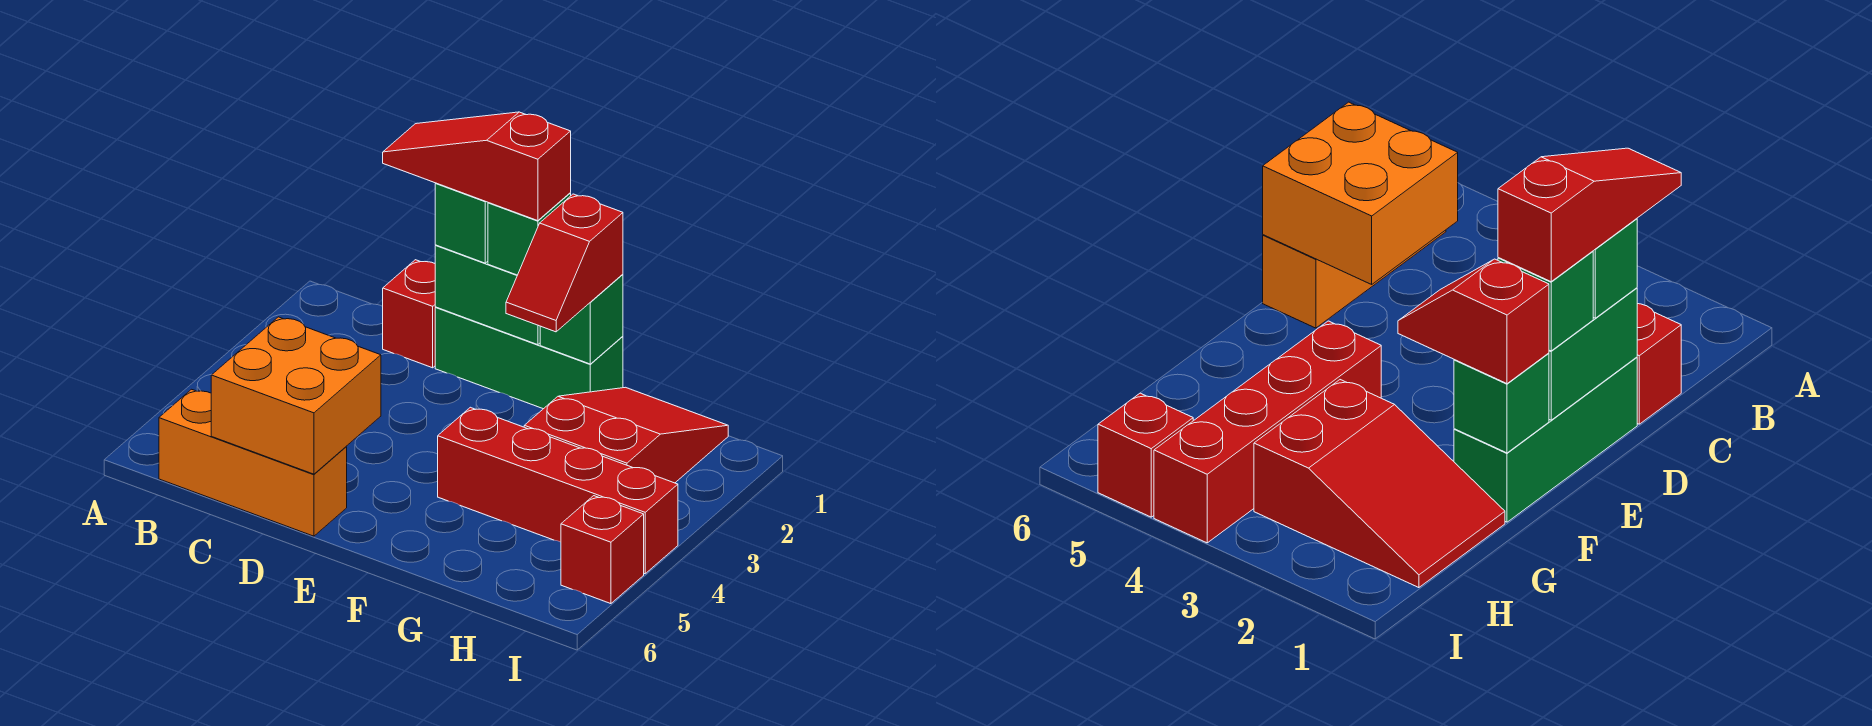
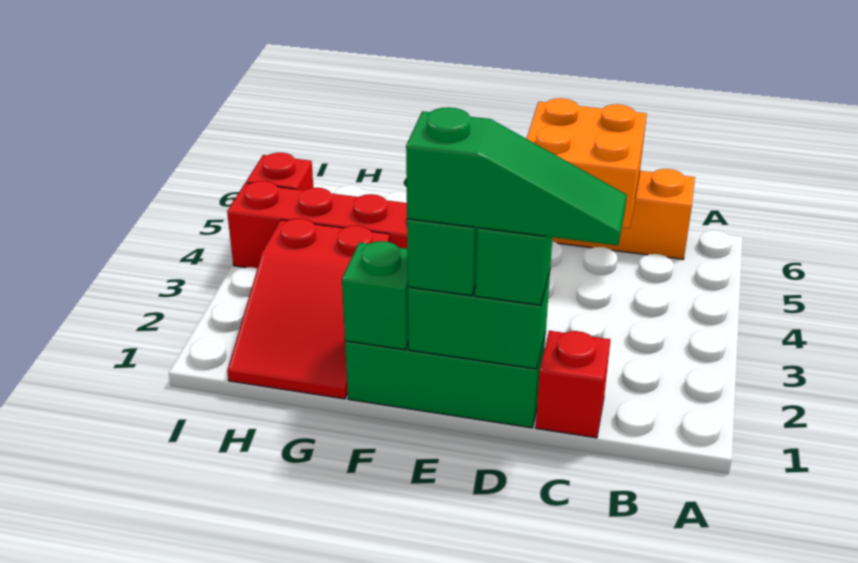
red slope C1:E1 level 4 top E -> green slope C1:E1 level 4 top E
red slope F1:F2 level 3 top 1 -> none

